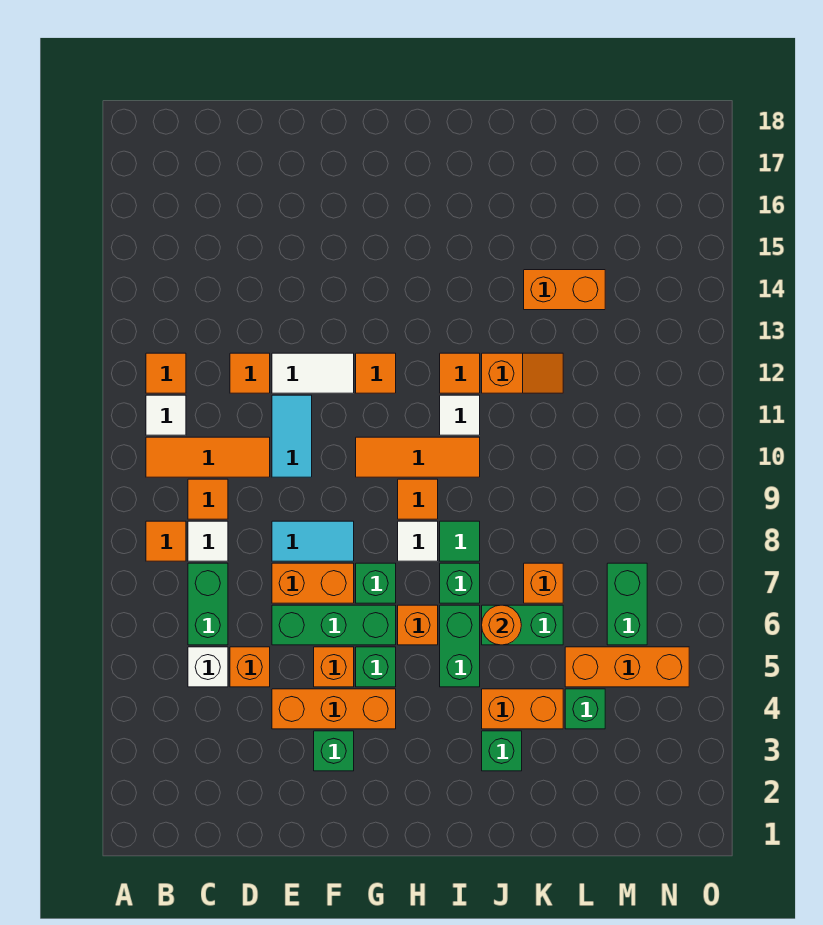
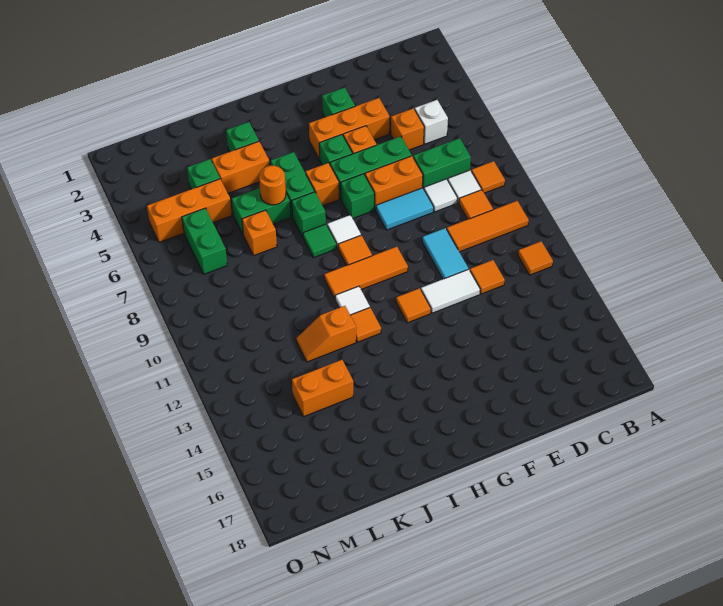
white tile B11 level 1 -> white tile D8 level 1
green brick C6:C7 level 1 -> green brick C7:D7 level 1

